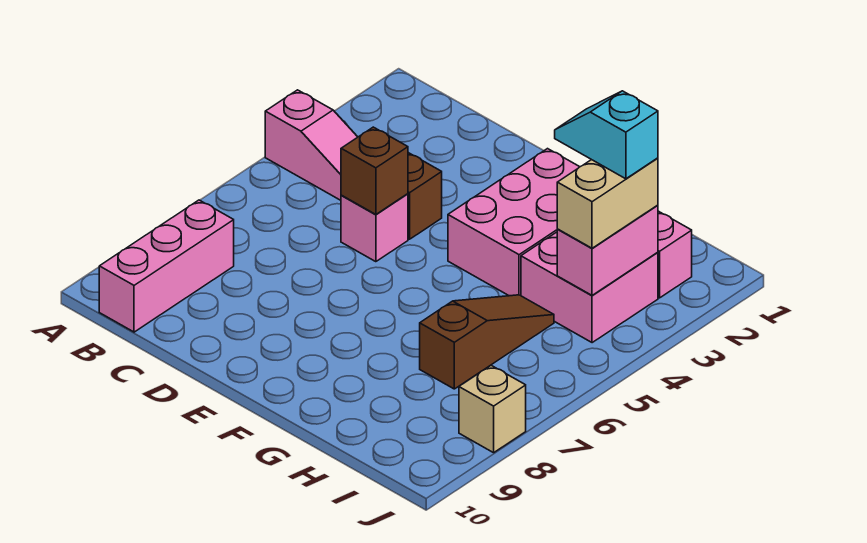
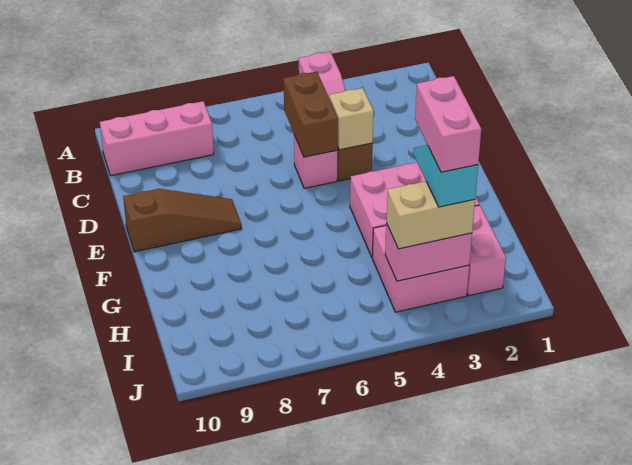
brown brick D5 level 2 -> brown brick C5:D5 level 2
none -> pink brick H3:I3 level 5
brown slope H5:H7 level 1 top 7 -> brown slope E8:E10 level 1 top 10
tan brick J8 level 1 -> tan brick D4 level 2

